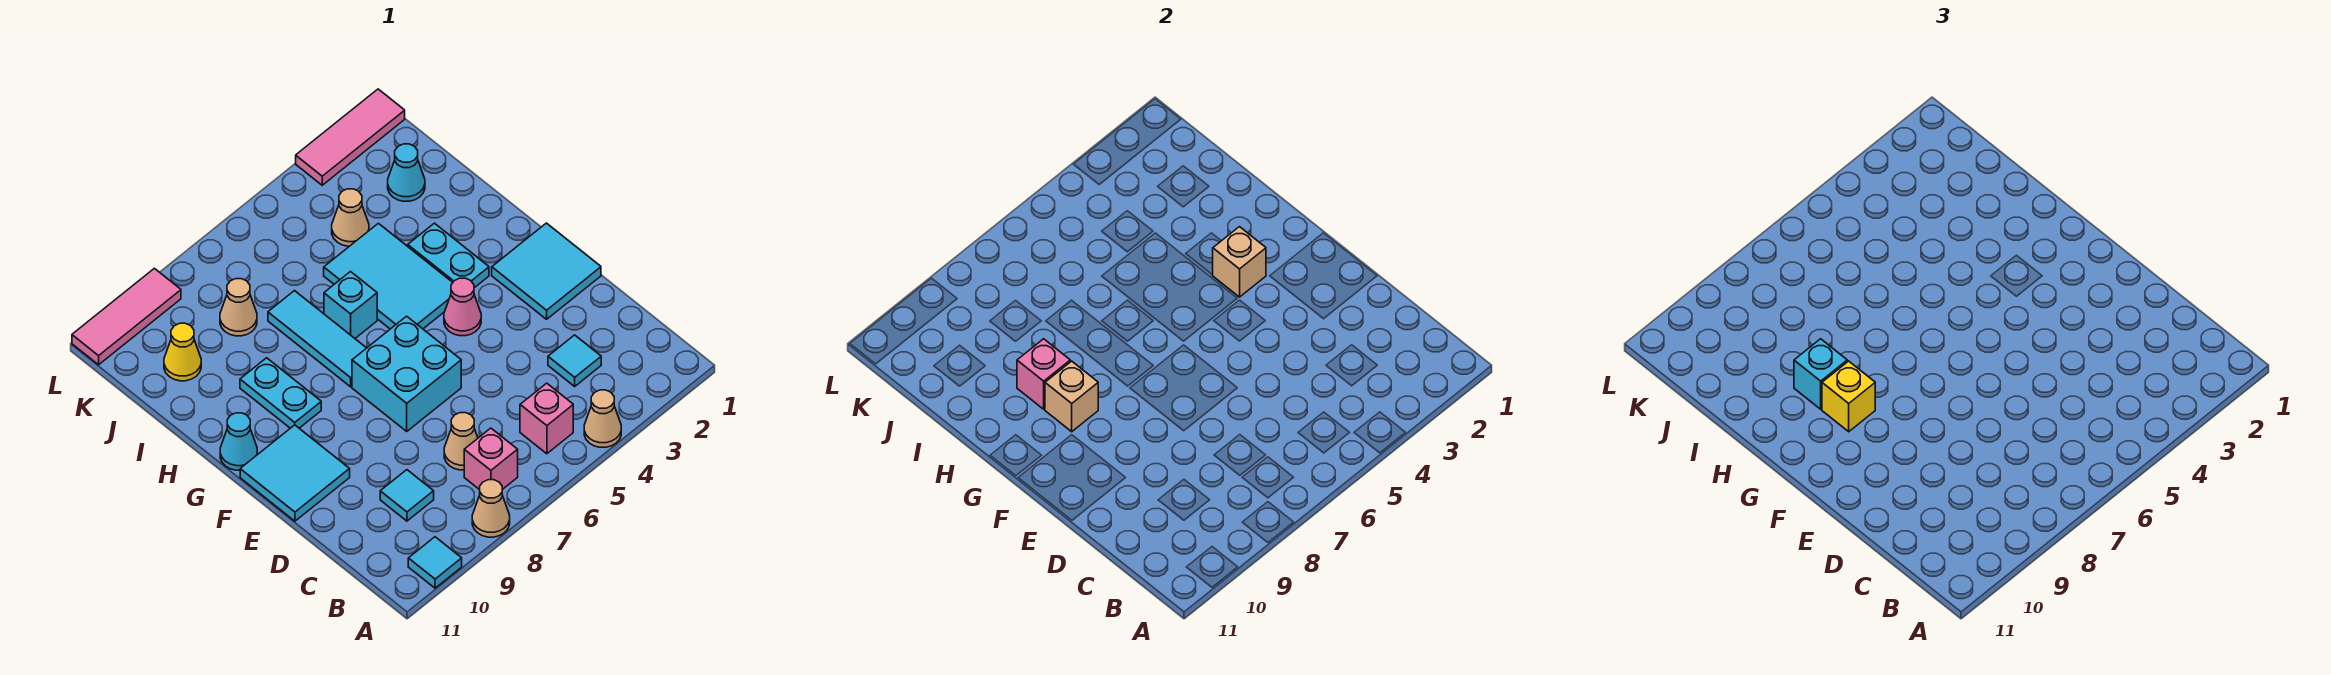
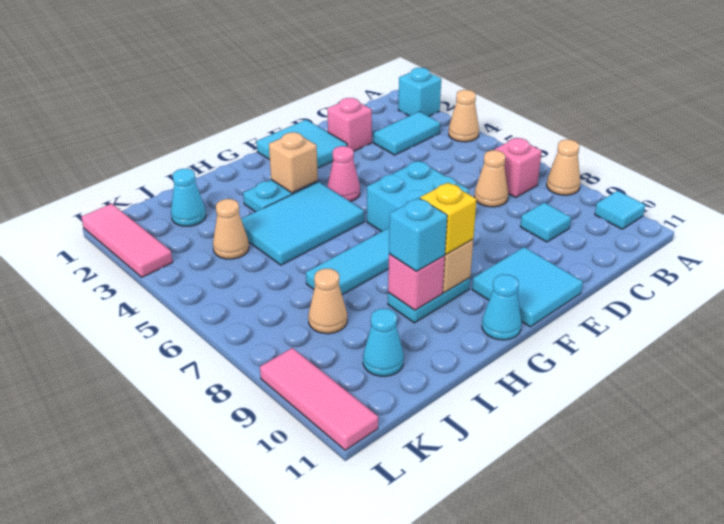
pink brick B5 level 1 -> pink brick D2 level 1
cyan tile C3 level 1 -> cyan tile B3:C3 level 1
cyan brick H6 level 1 -> cyan brick A2 level 1
yellow cone J10 level 1 -> cyan cone J10 level 1

